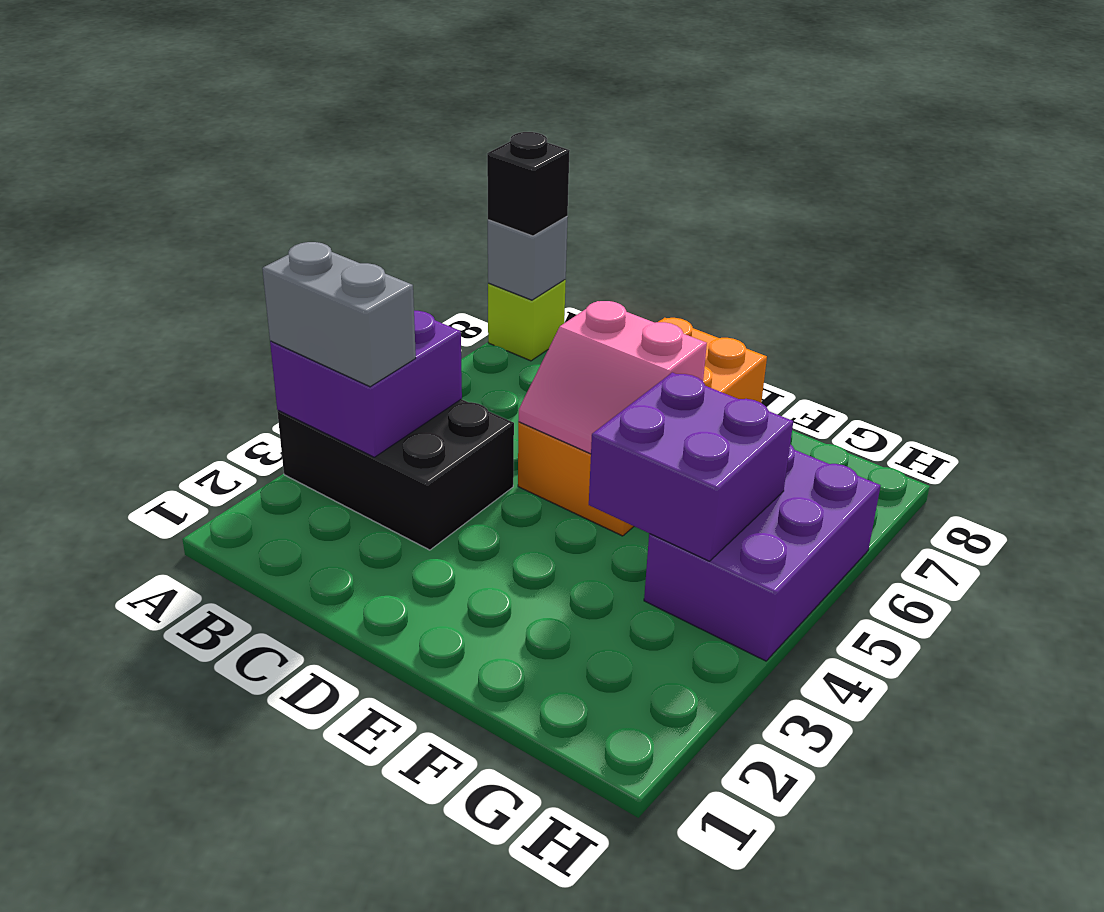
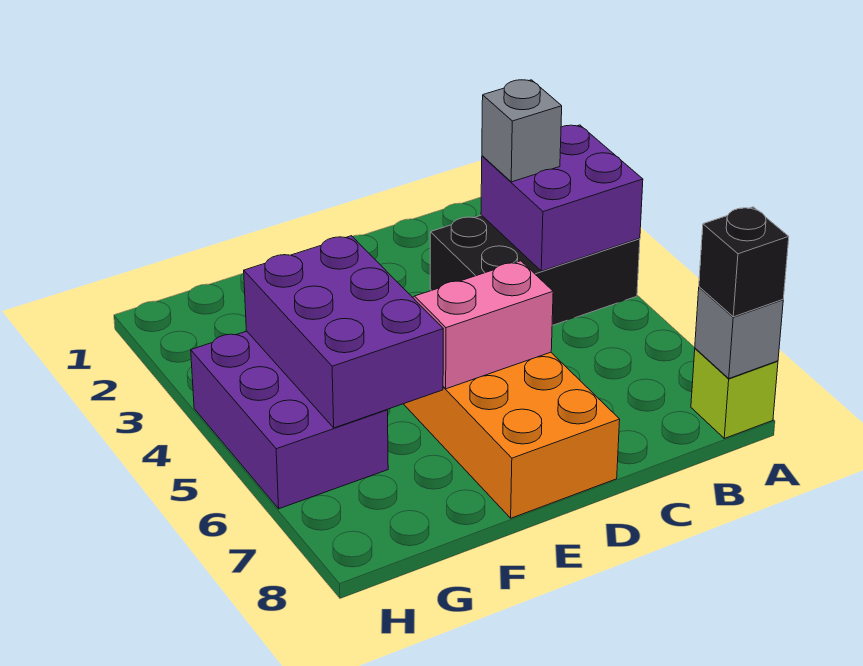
grey brick A3:B3 level 3 -> grey brick B3 level 3
purple brick F4:G5 level 2 -> purple brick F4:G6 level 2

